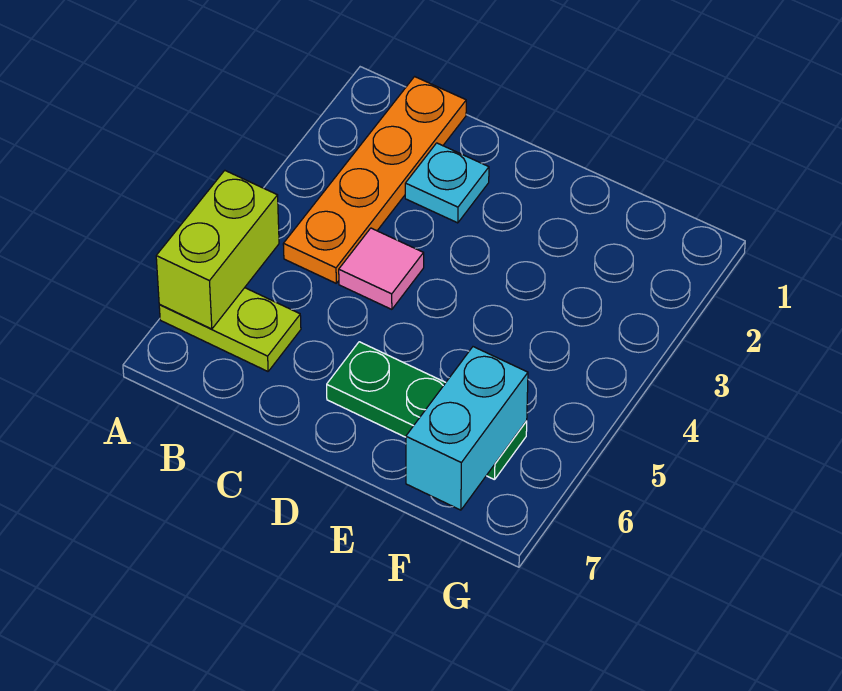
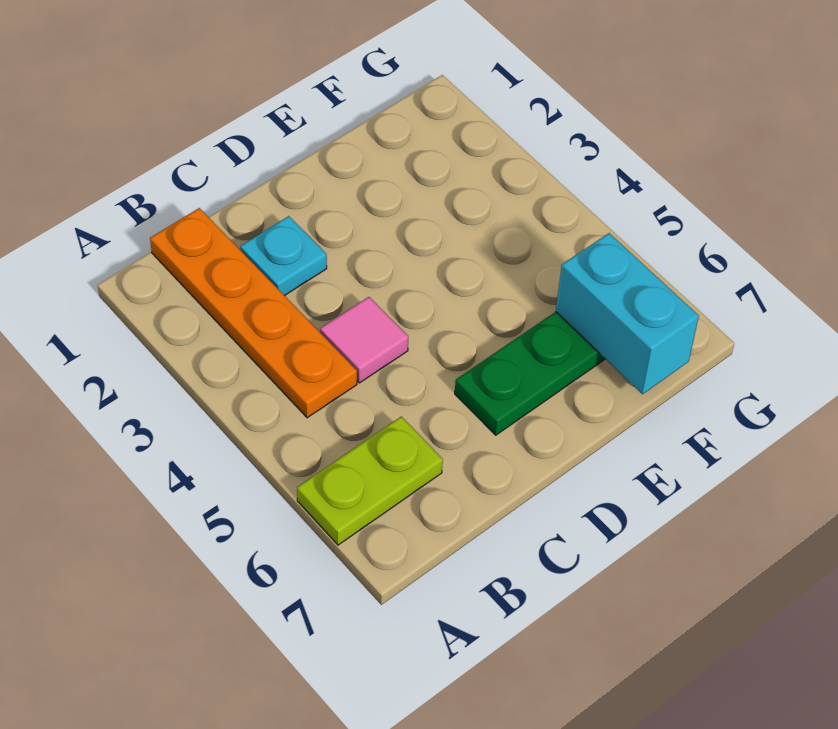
lime brick A5:A6 level 2 -> none

